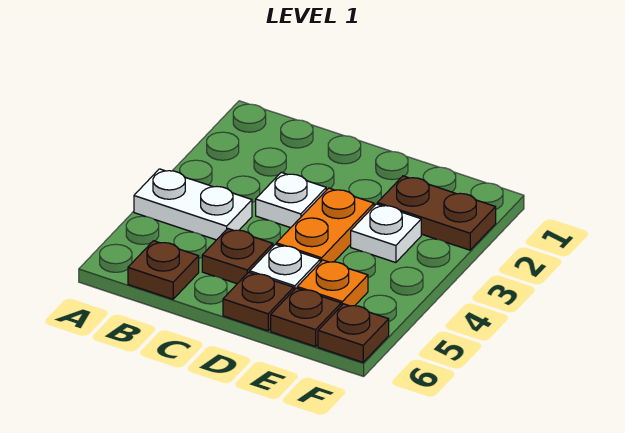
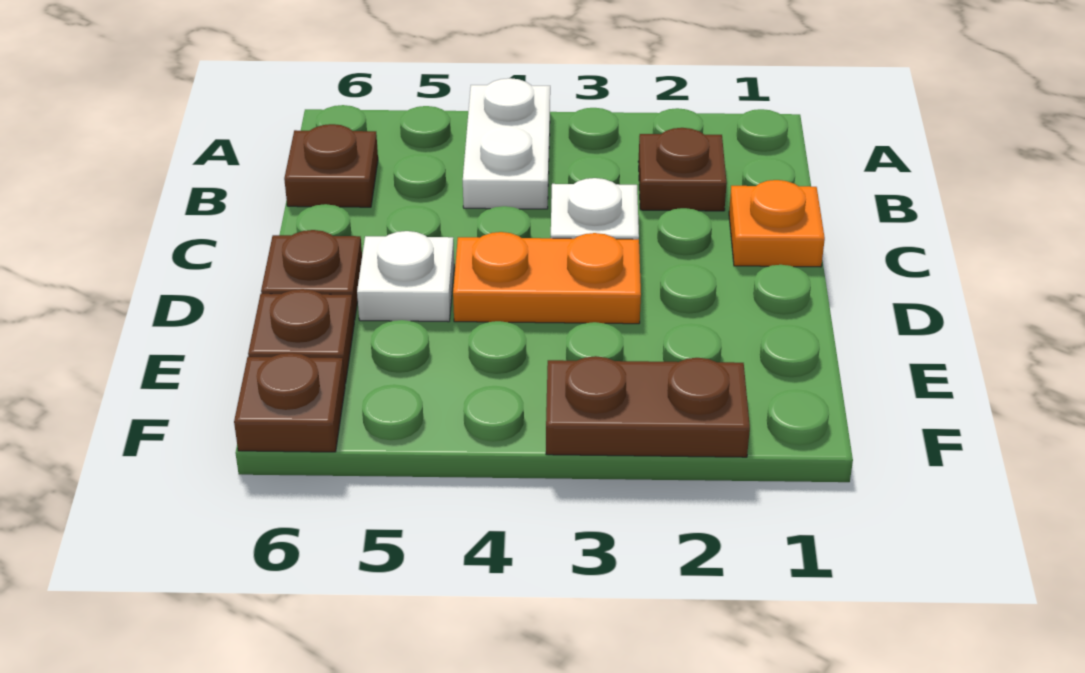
brown plate C5 level 1 -> brown plate B2 level 1
brown plate E2:F2 level 1 -> brown plate F2:F3 level 1
white plate E3 level 1 -> none
orange plate E5 level 1 -> orange plate C1 level 1

